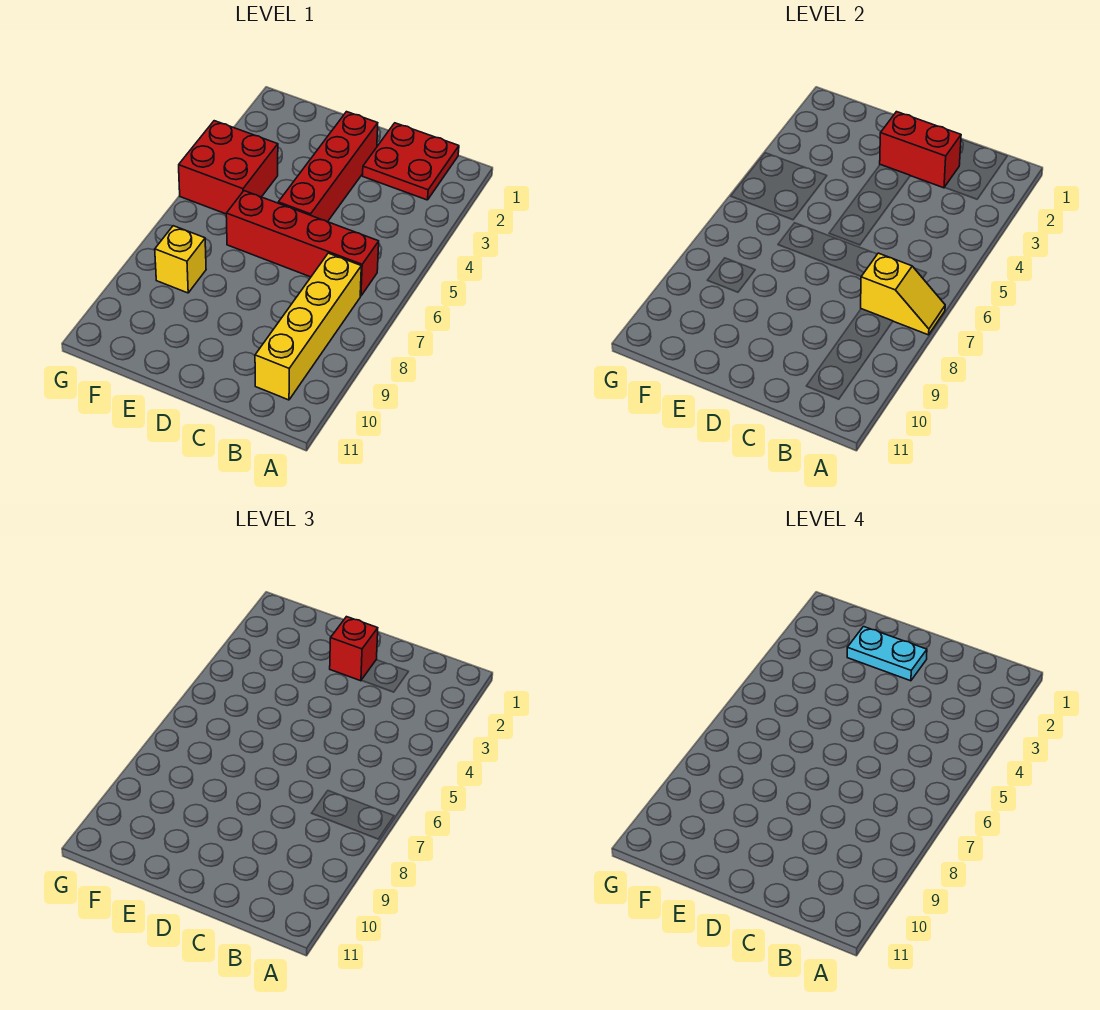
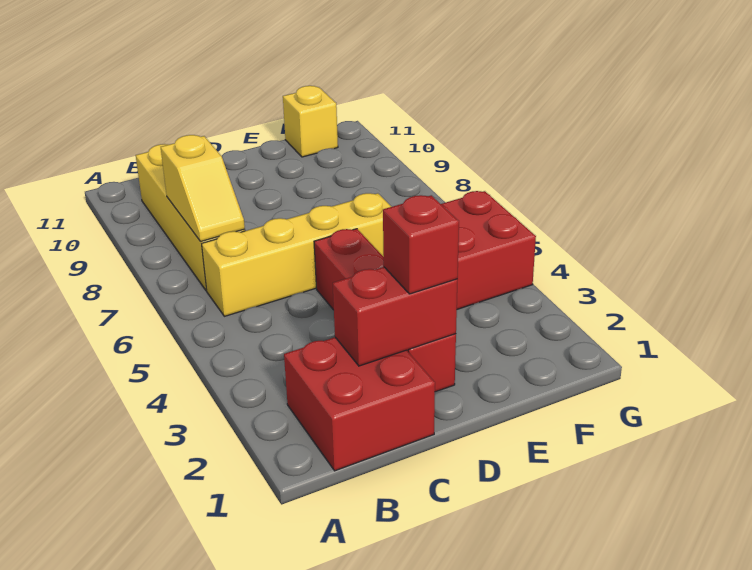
yellow slope A7:B7 level 2 top B -> yellow slope B7:B8 level 2 top 8
red plate B1:C2 level 1 -> red brick B1:C2 level 1
red brick B6:E6 level 1 -> yellow brick B6:E6 level 1
cyan plate D2:E2 level 4 -> none
yellow brick F8 level 1 -> yellow brick F11 level 1

